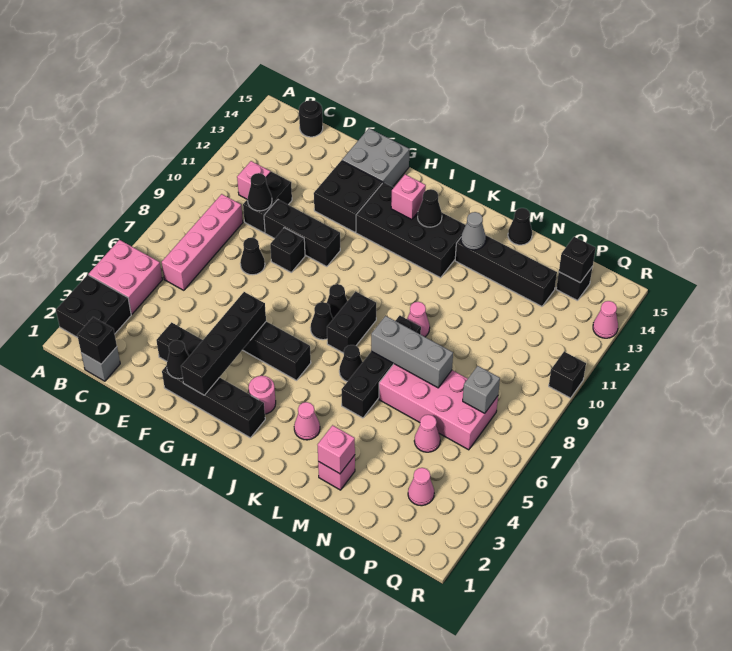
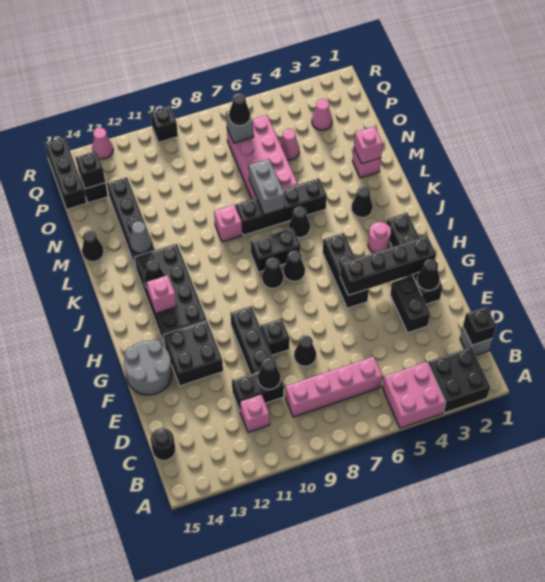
grey brick F14:G15 level 1 -> grey round brick F14:G15 level 1
pink cone K3 level 1 -> black cone K3 level 1
grey brick L7:N7 level 2 -> grey brick L7:M7 level 2
pink cone L9 level 1 -> pink brick L9 level 1
none -> black cone P7 level 3
none -> black brick P15:R15 level 1

